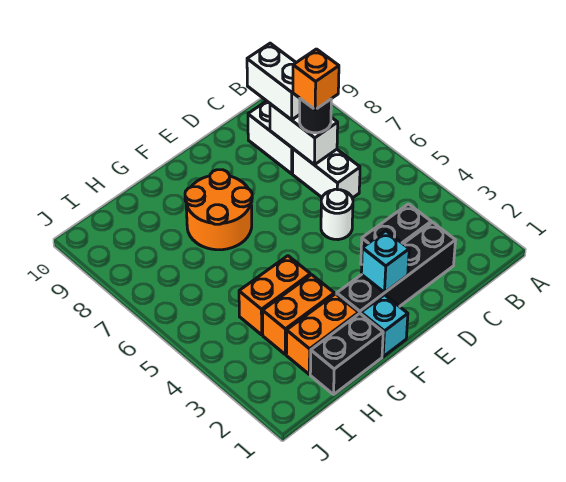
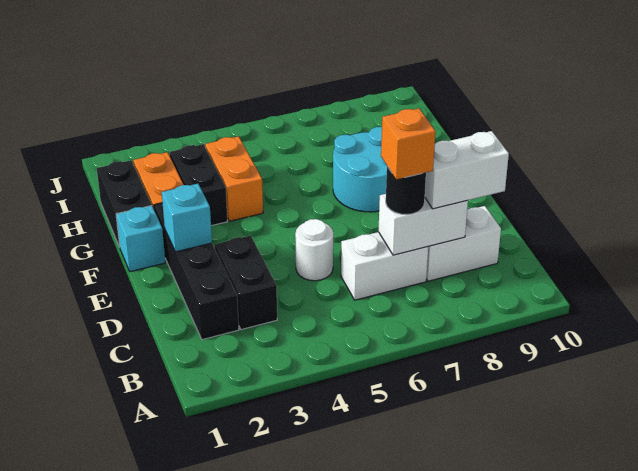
orange round brick F7:G8 level 1 -> cyan round brick F7:G8 level 1
orange brick G3:H3 level 1 -> black brick G3:H3 level 1

